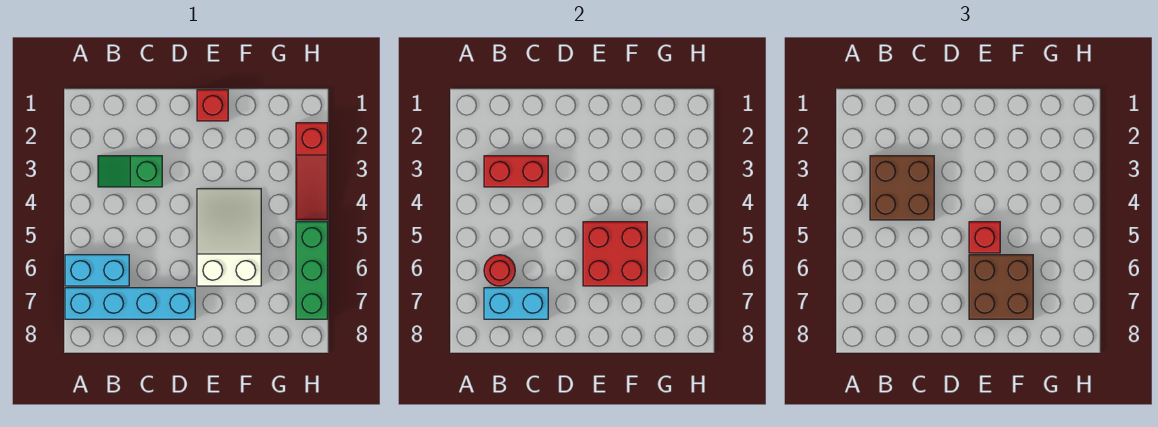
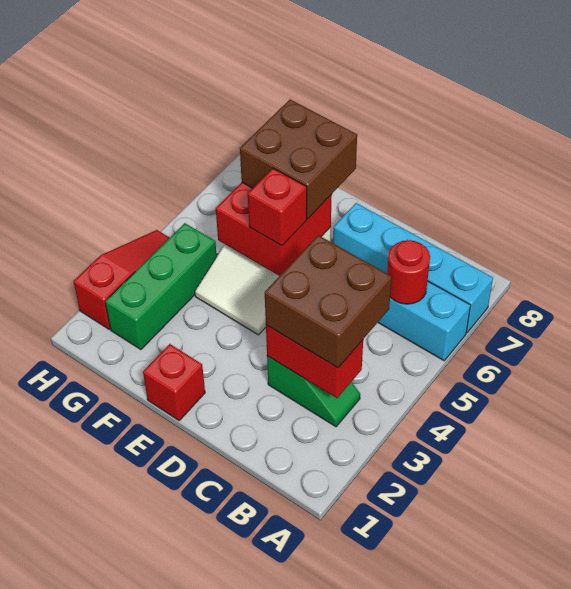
cyan brick B7:C7 level 2 -> none
green brick H5:H7 level 1 -> green brick G2:G4 level 1

